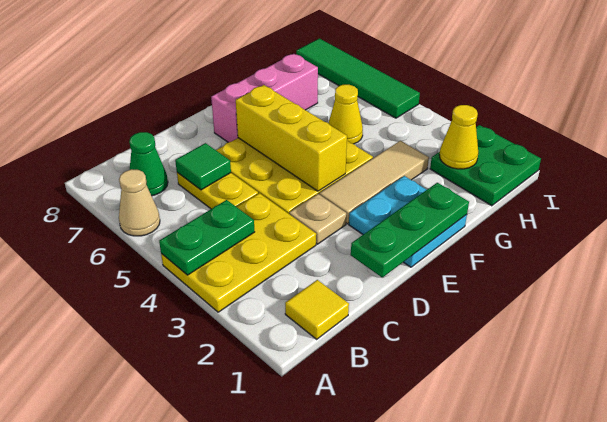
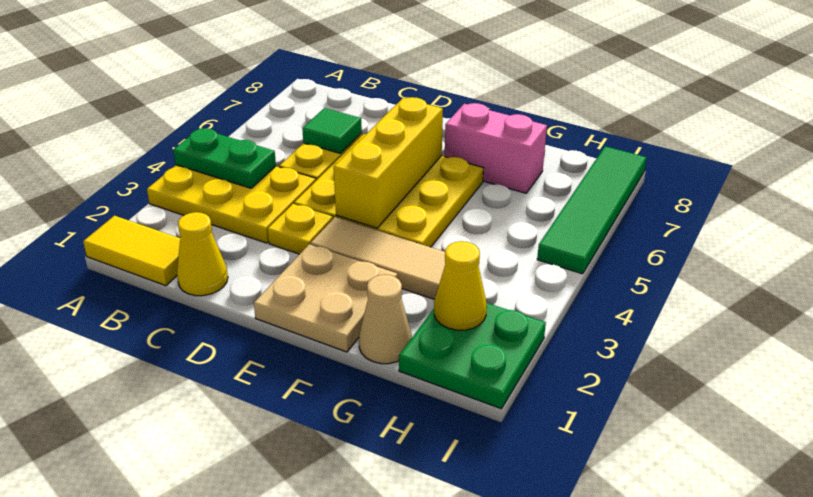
tan cone A6 level 1 -> tan cone G1 level 1
yellow tile B1 level 1 -> yellow tile A1:B1 level 1
green cone B7 level 1 -> none
green plate D1:F1 level 2 -> none
tan plate D3 level 1 -> yellow plate D3 level 1
cyan plate E1:F2 level 1 -> tan plate E1:F2 level 1
pink brick E7:G7 level 1 -> pink brick F7:G7 level 1
yellow cone G5 level 1 -> yellow cone C1 level 1

